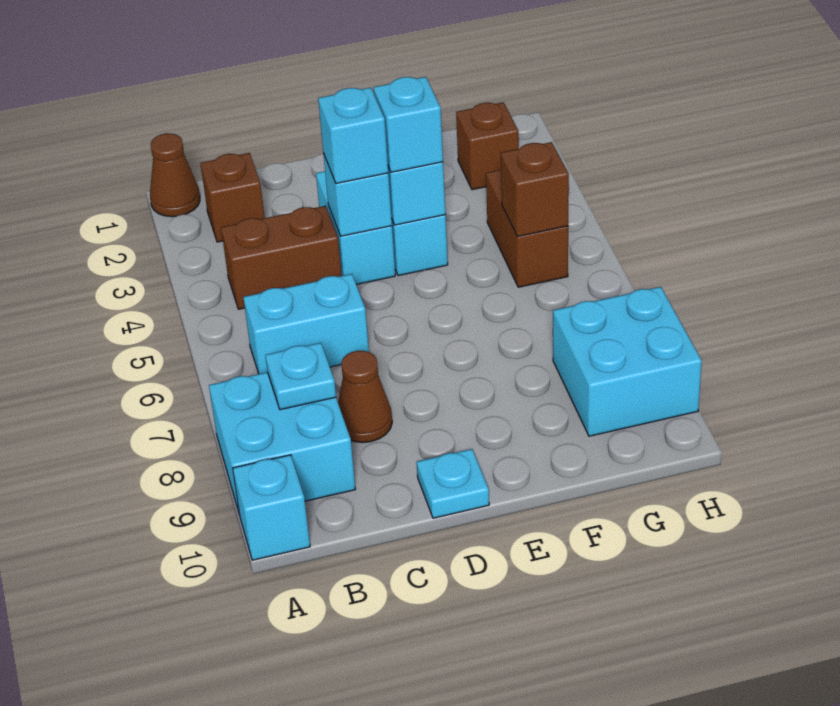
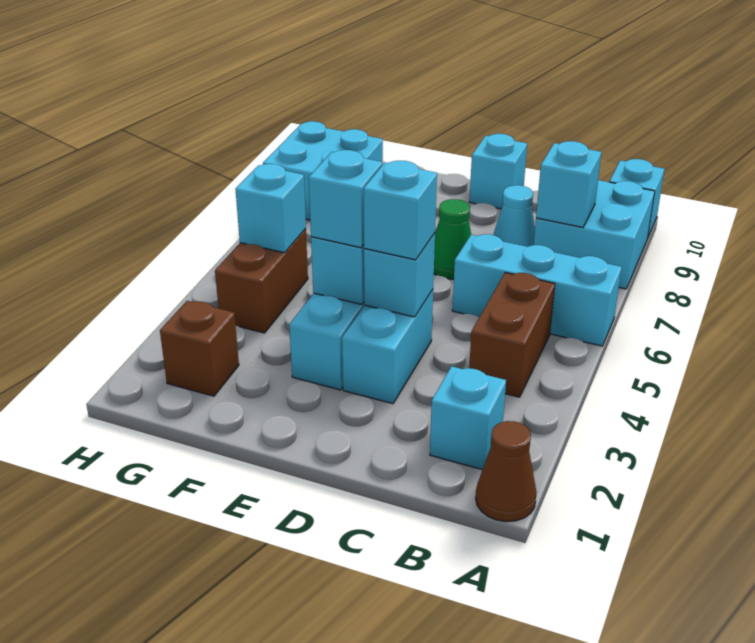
brown brick B2 level 1 -> cyan brick B2 level 1
brown brick B4:C4 level 1 -> brown brick B4:B5 level 1
cyan brick B6:C6 level 1 -> cyan brick A6:C6 level 1
cyan plate B8 level 2 -> cyan brick B8 level 2
brown cone C8 level 1 -> cyan cone C8 level 1
none -> green cone D7 level 1
cyan plate D10 level 1 -> cyan brick D10 level 1
brown brick G5 level 2 -> cyan brick G5 level 2

